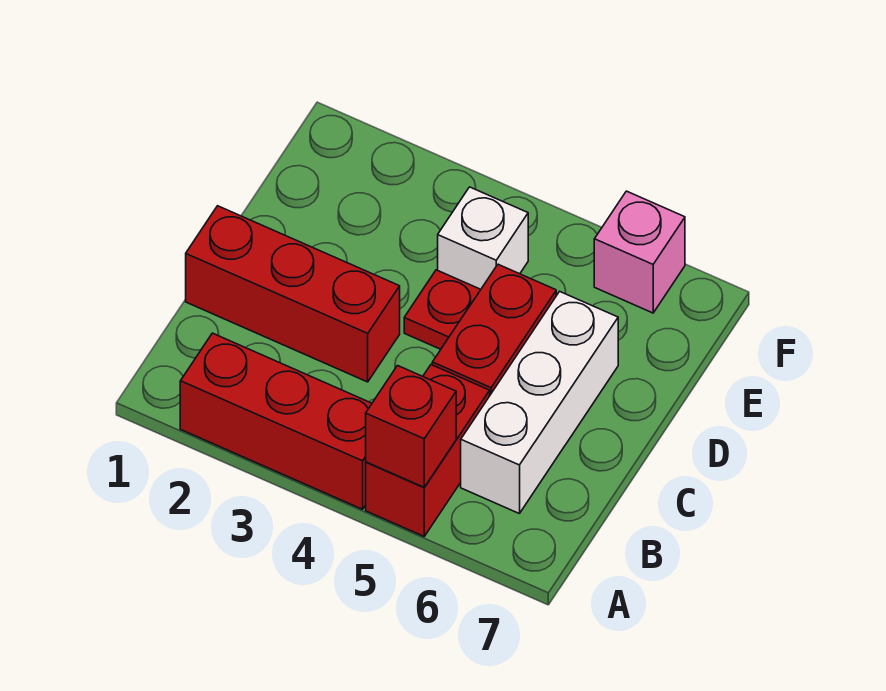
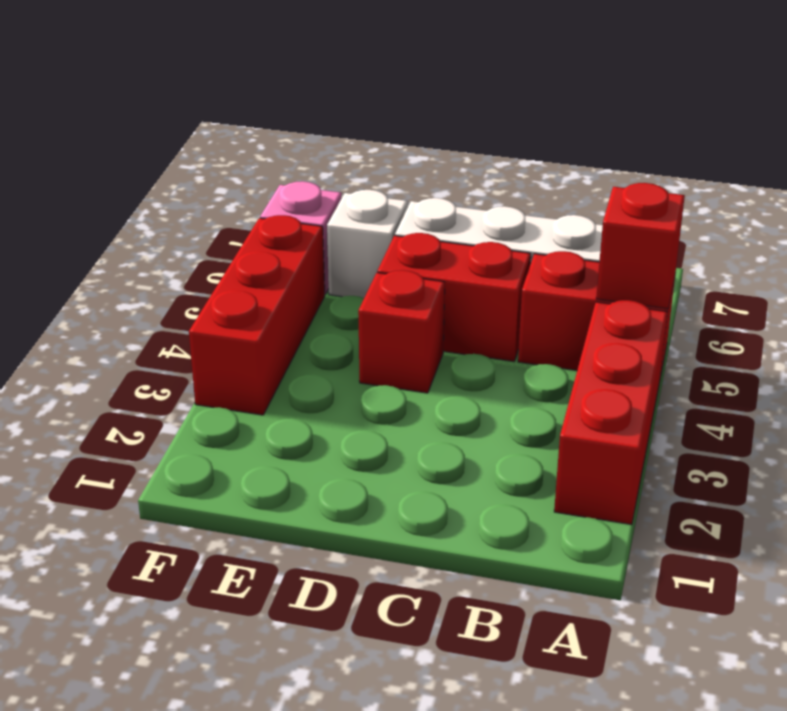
red brick C1:C3 level 1 -> red brick F3:F5 level 1
red plate D4 level 1 -> red brick D4 level 1
white brick E4 level 1 -> white brick E6 level 1

